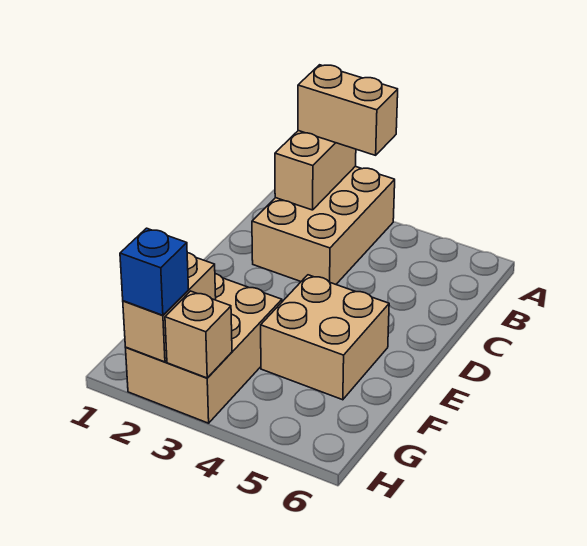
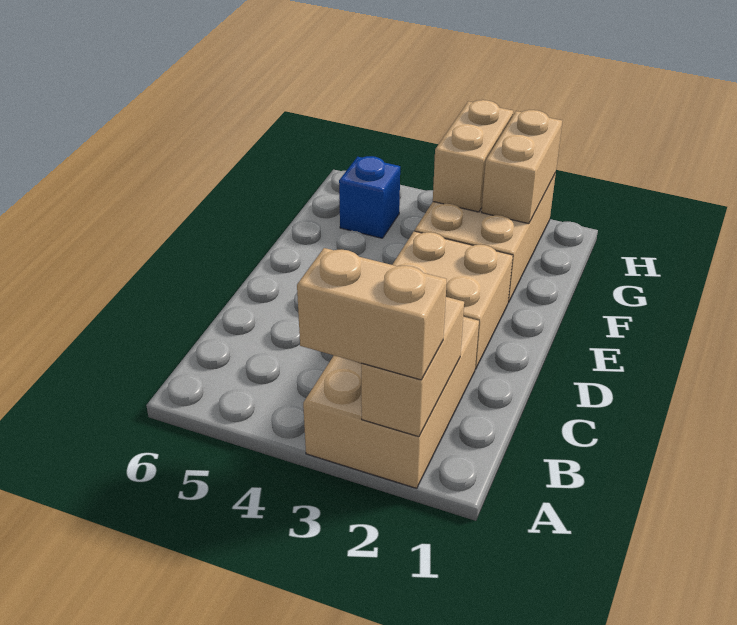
tan brick E4:F5 level 1 -> tan brick D2:E3 level 1
blue brick H2 level 3 -> blue brick G5 level 1
tan brick H3 level 2 -> tan brick G3:H3 level 2

